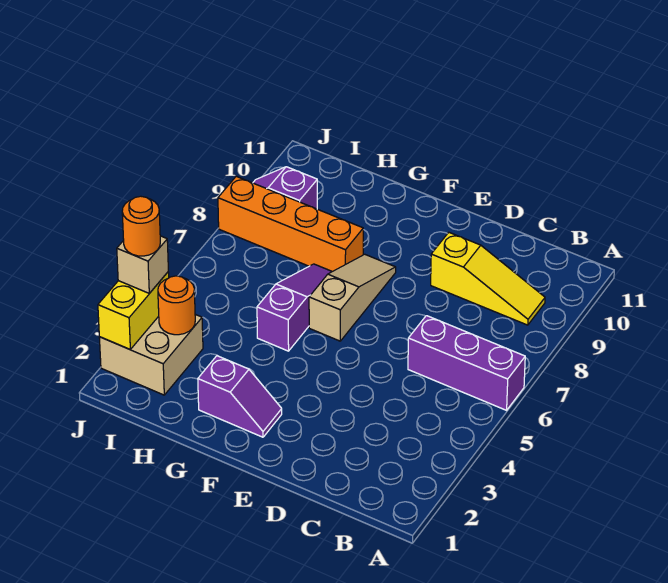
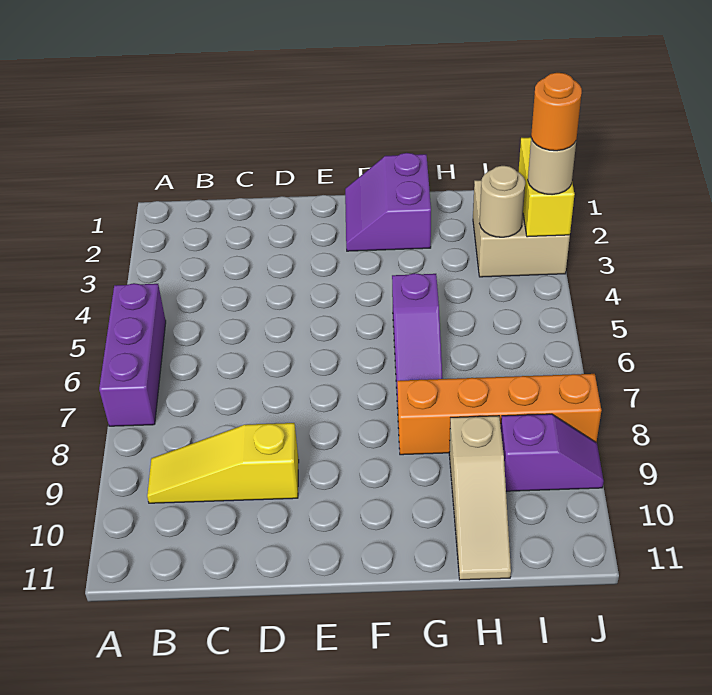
purple brick A6:C6 level 1 -> purple brick A5:A7 level 1
purple slope F2:G2 level 1 top G -> purple slope F1:G2 level 1 top G
tan slope F6:F8 level 1 top 6 -> tan slope H9:H11 level 1 top 9
orange round brick I3 level 2 -> tan round brick I3 level 2
tan brick J3 level 3 -> tan round brick J3 level 3

